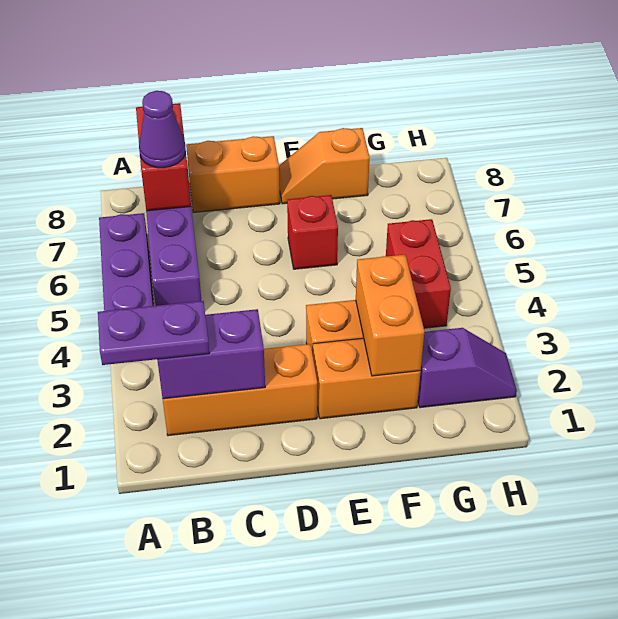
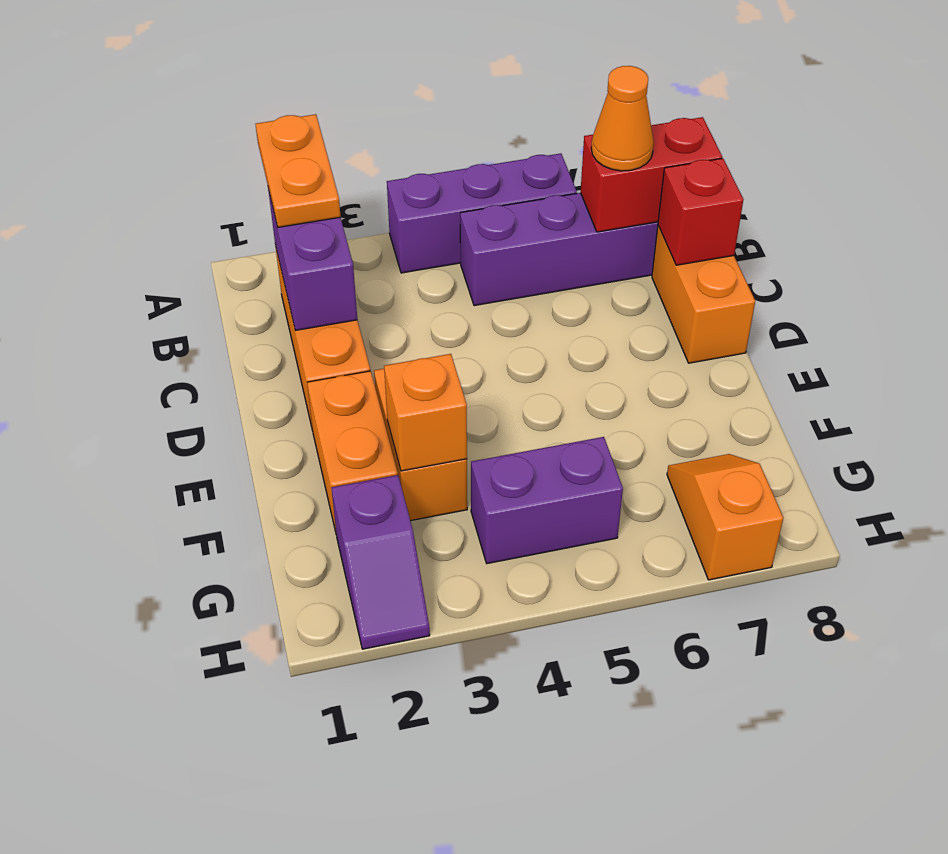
purple plate A2:B2 level 3 -> orange plate A2:B2 level 3
purple cone B7 level 3 -> orange cone B7 level 3
red brick E6 level 1 -> red brick C8 level 2
orange slope E8:F8 level 1 top F -> orange slope G7:H7 level 1 top H
orange brick F2:F3 level 2 -> orange brick F3 level 2
red brick G4:G5 level 1 -> purple brick G4:G5 level 1

